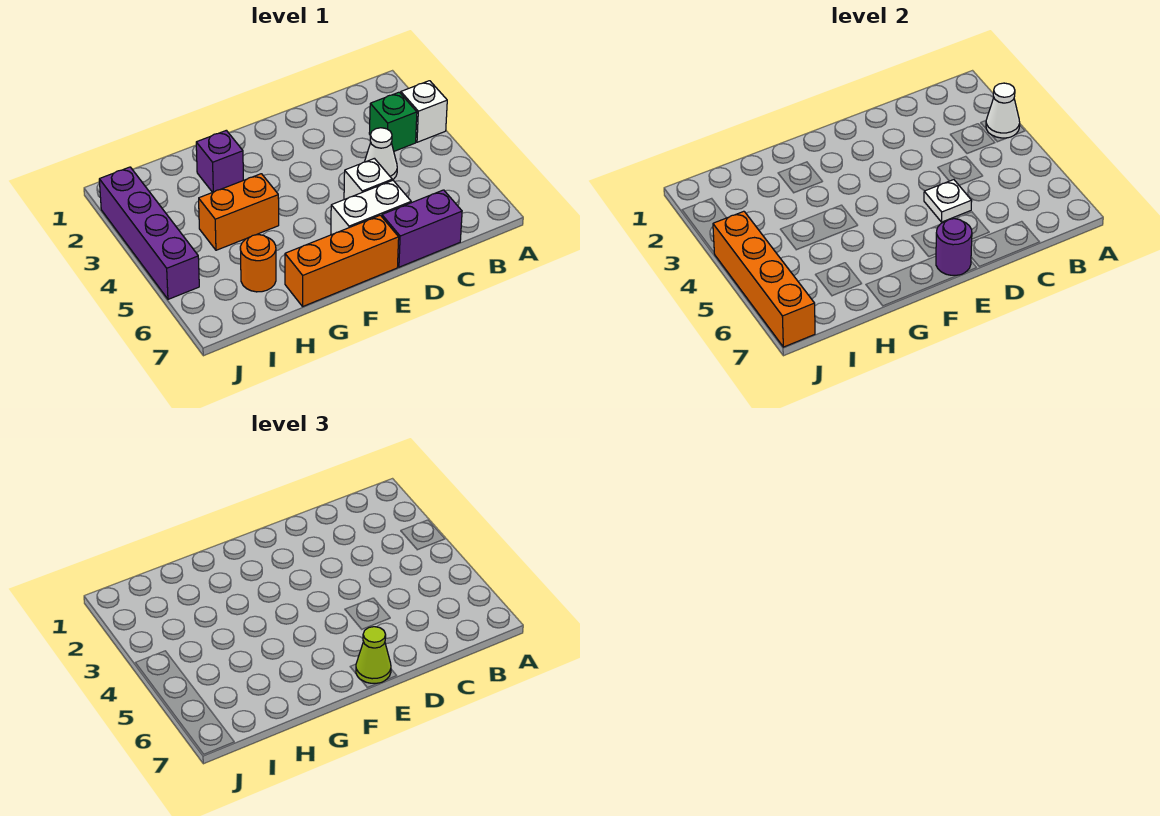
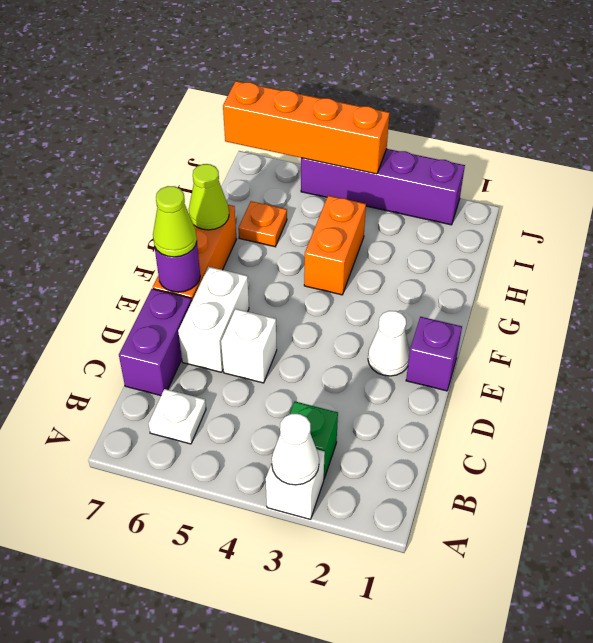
white cone C4 level 1 -> white cone E2 level 1
white plate D5 level 2 -> white plate B6 level 1
purple brick G2 level 1 -> purple brick E1 level 1
none -> lime cone G7 level 2
orange round brick H6 level 1 -> orange plate H6 level 1

